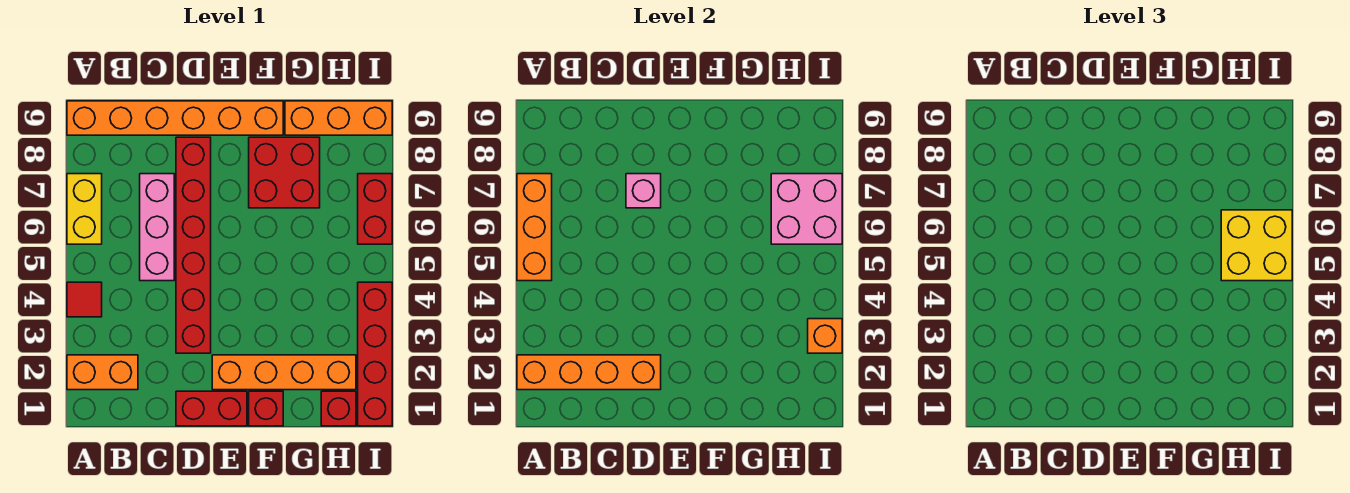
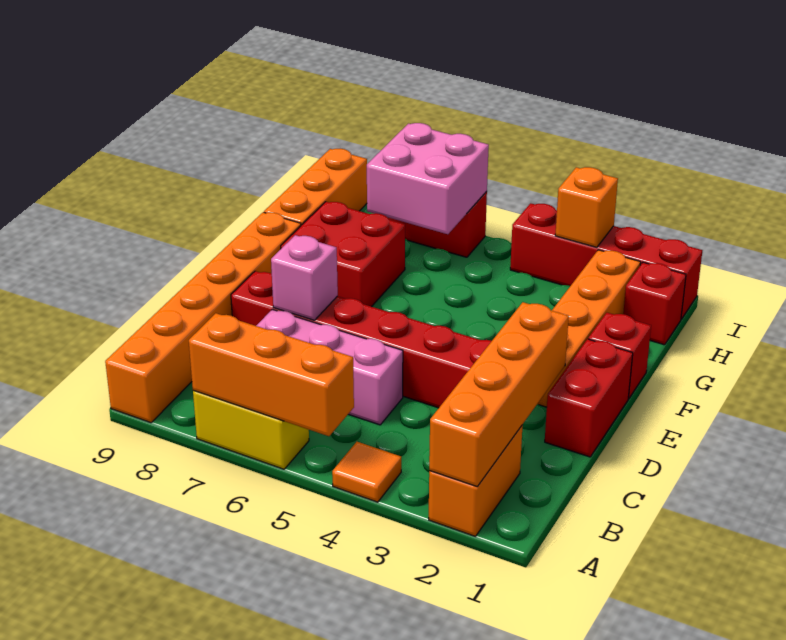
red tile A4 level 1 -> orange tile A4 level 1
yellow brick H5:I6 level 3 -> none

